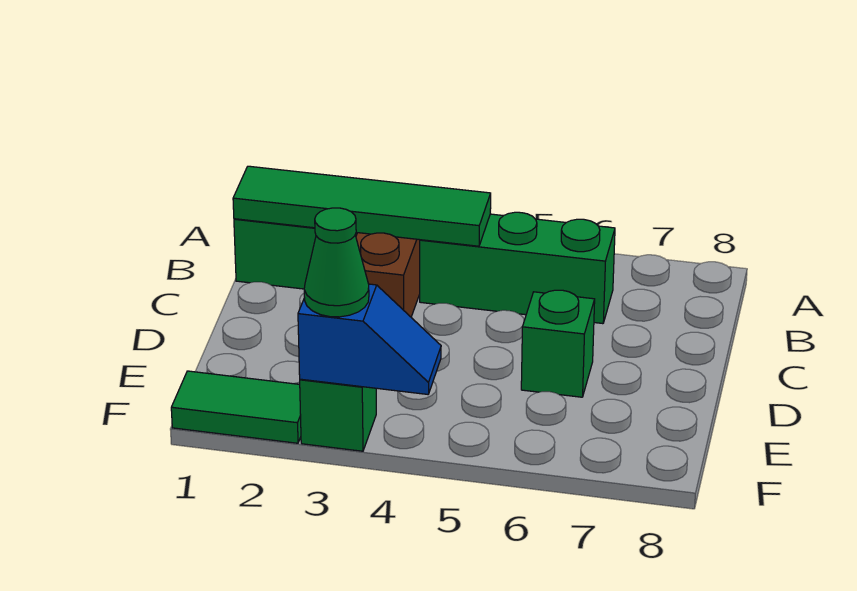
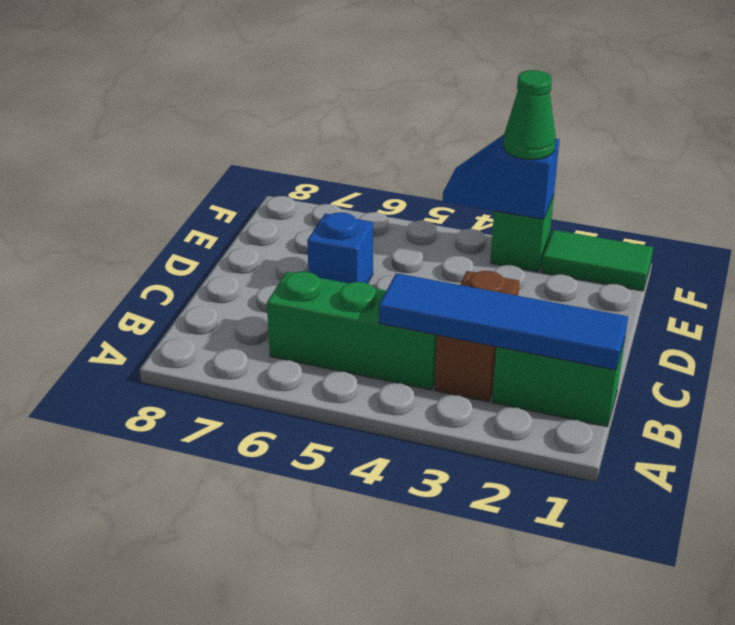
green tile B1:B4 level 2 -> blue tile B1:B4 level 2
green brick D6 level 1 -> blue brick D6 level 1

